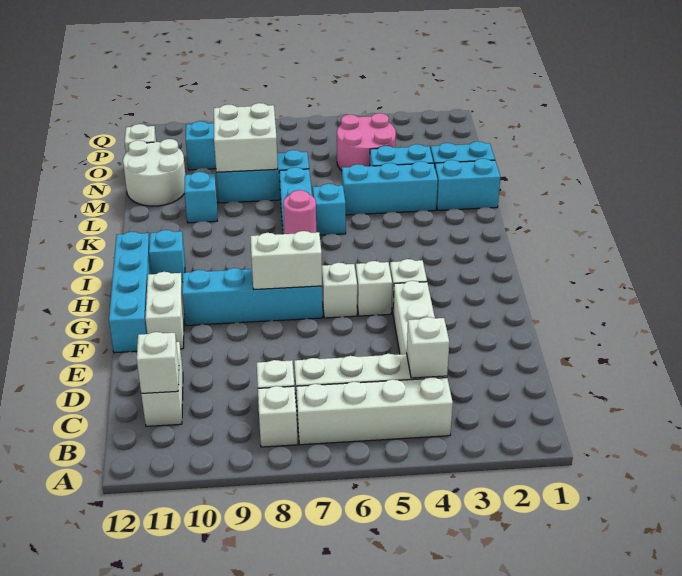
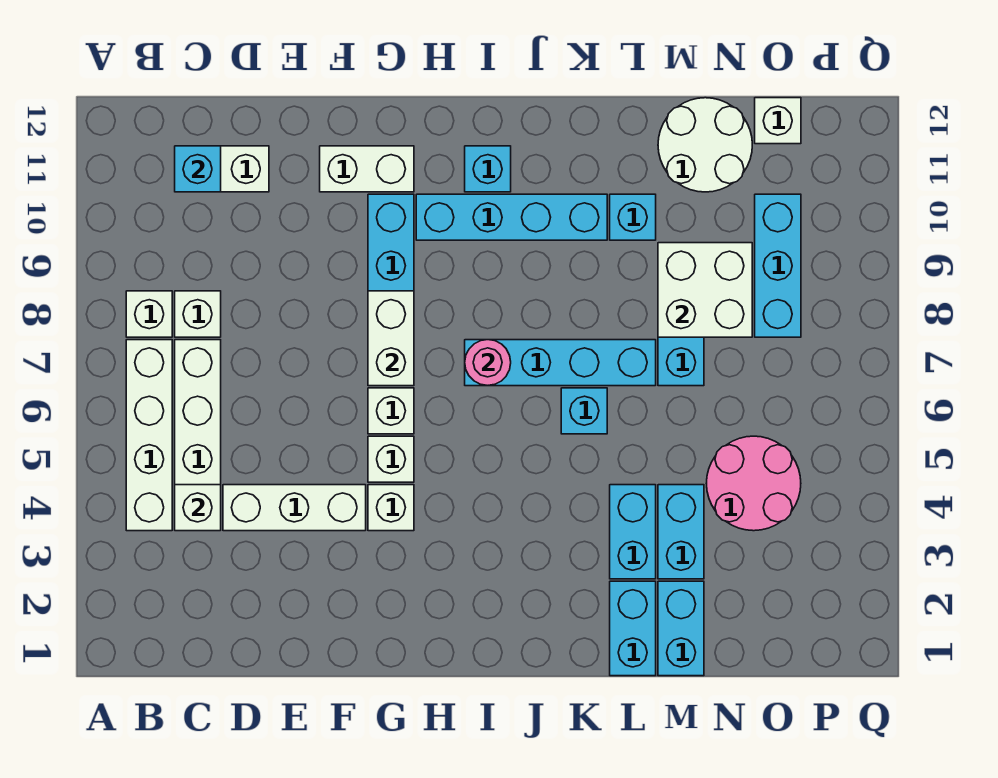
white brick C11 level 2 -> cyan brick C11 level 2
cyan brick F12:I12 level 1 -> cyan brick H10:K10 level 1
cyan brick L3:L5 level 1 -> cyan brick L3:L4 level 1

